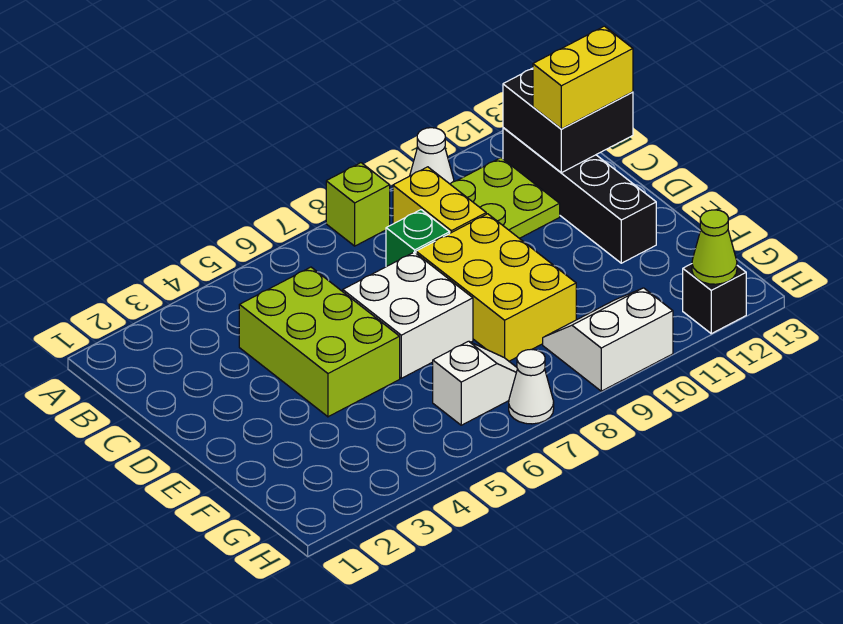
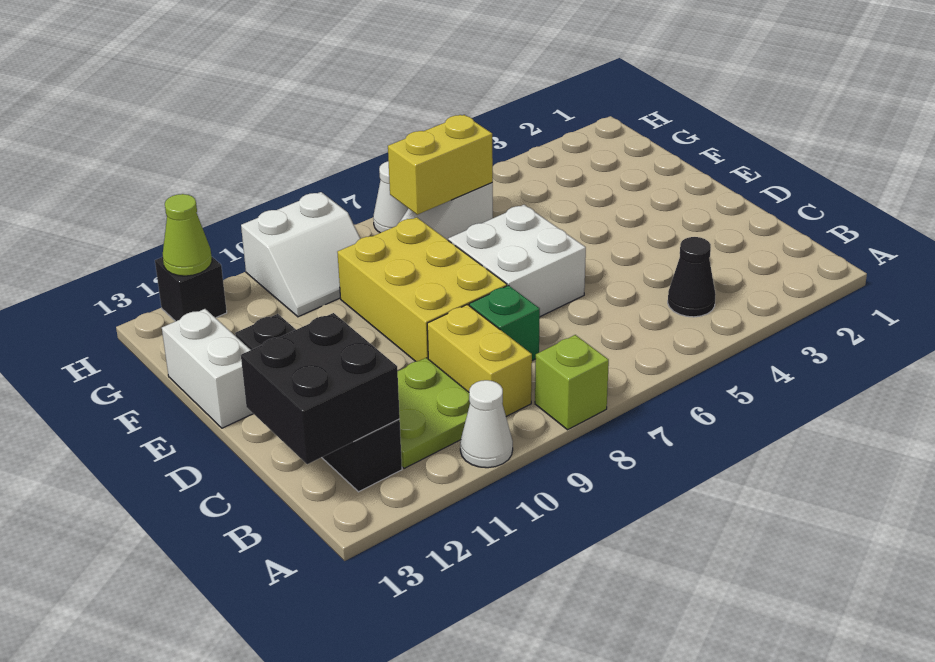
none -> black cone B4 level 1
lime brick C4:E5 level 1 -> none
yellow brick C12:C13 level 3 -> yellow brick G6:G7 level 2
none -> white brick E13:F13 level 1

